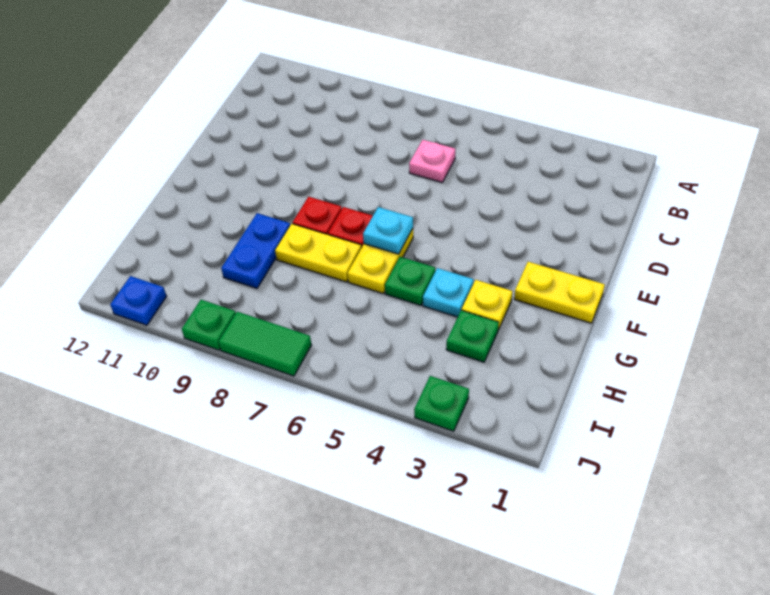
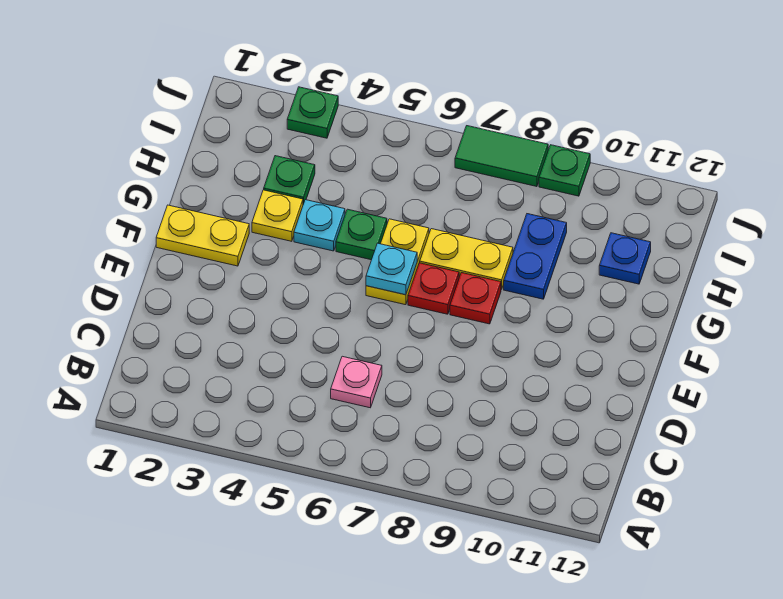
blue plate J11 level 1 -> blue plate H11 level 1

